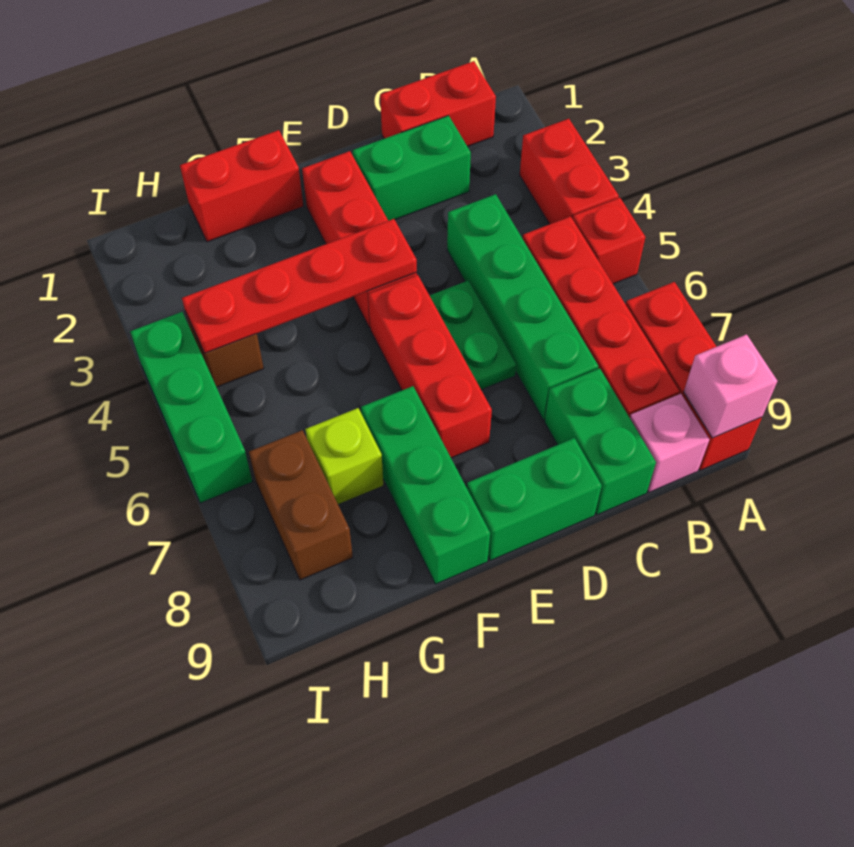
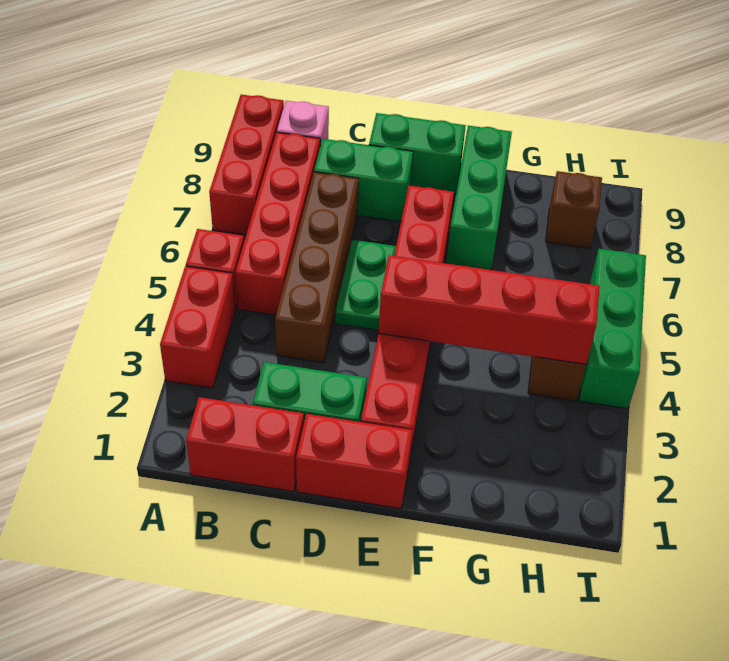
pink brick A9 level 2 -> none
green brick C4:C7 level 1 -> brown brick C4:C7 level 1
green brick C8:C9 level 1 -> green brick C8:D8 level 1
red plate E4:H4 level 2 -> red brick E4:H4 level 2
red brick F1:G1 level 1 -> red brick D1:E1 level 1
lime brick G7 level 1 -> none
brown brick H7:H8 level 1 -> brown brick H8 level 1

